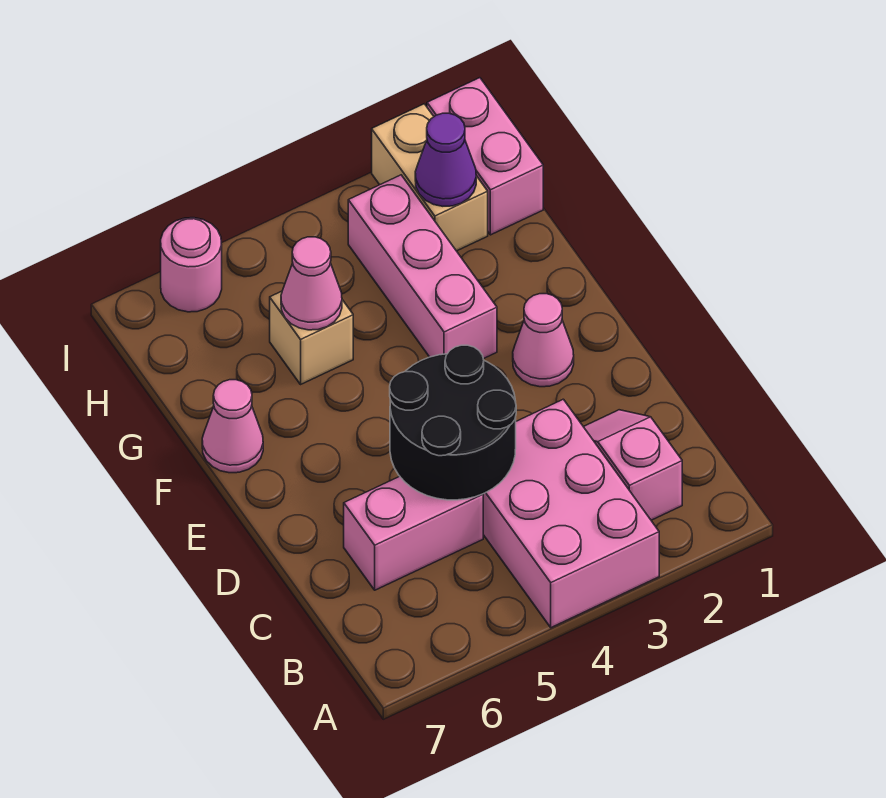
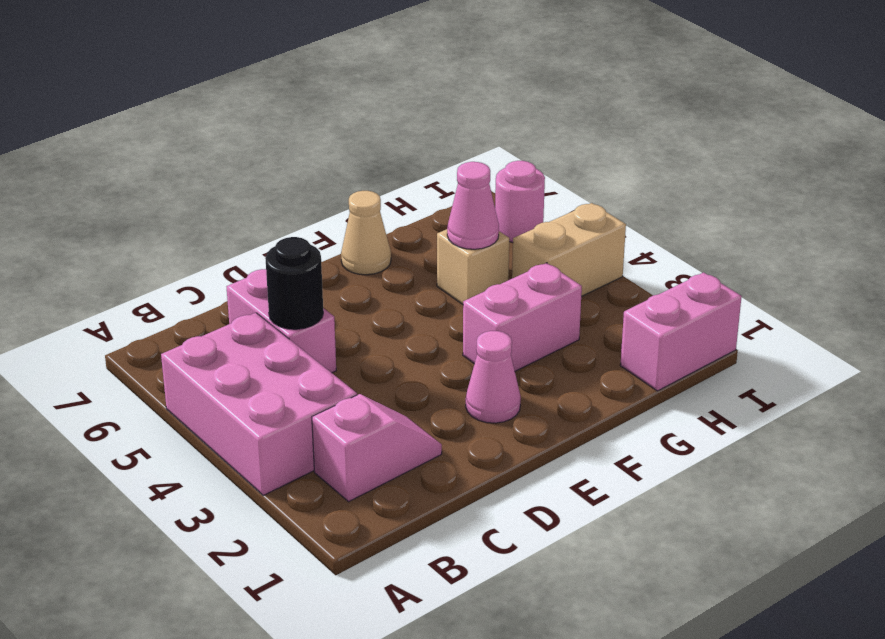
pink brick A3:C4 level 1 -> pink brick A3:B5 level 1
black round brick C4:D5 level 2 -> black round brick C5 level 2
pink brick F3:H3 level 1 -> pink brick F3:G3 level 1
pink cone F7 level 1 -> tan cone F7 level 1
tan brick H2:I2 level 1 -> tan brick H4:I4 level 1
purple cone H2 level 2 -> none

